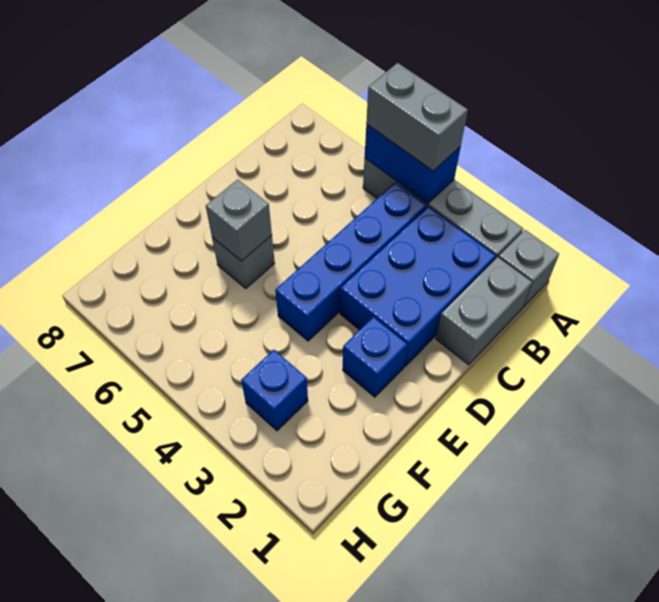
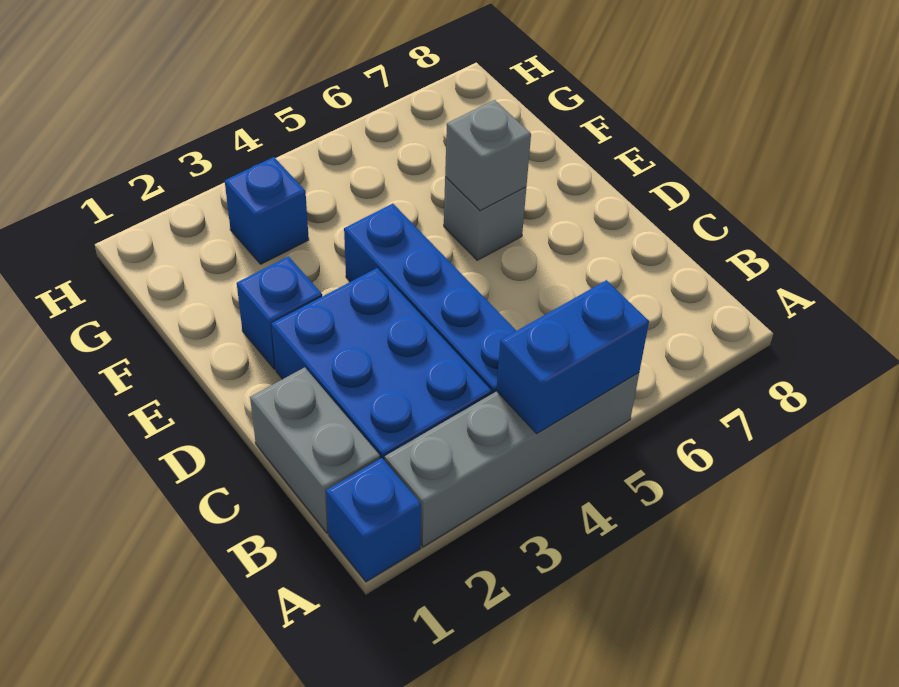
grey brick A1 level 1 -> blue brick A1 level 1
grey brick A4:A5 level 3 -> none

